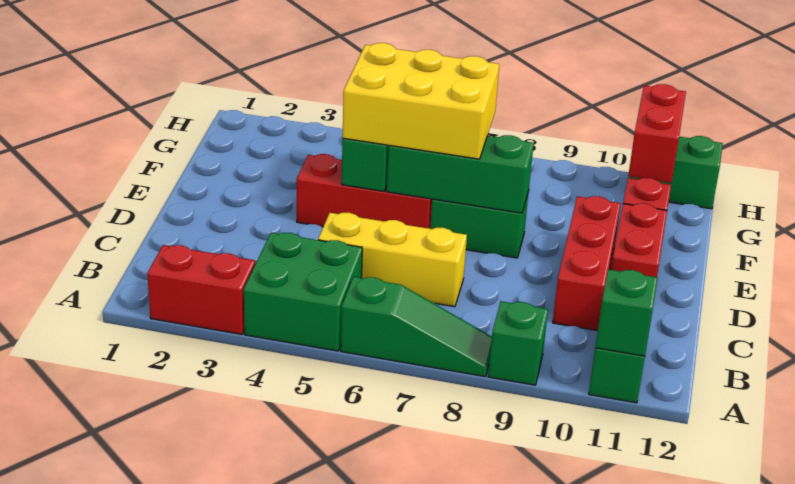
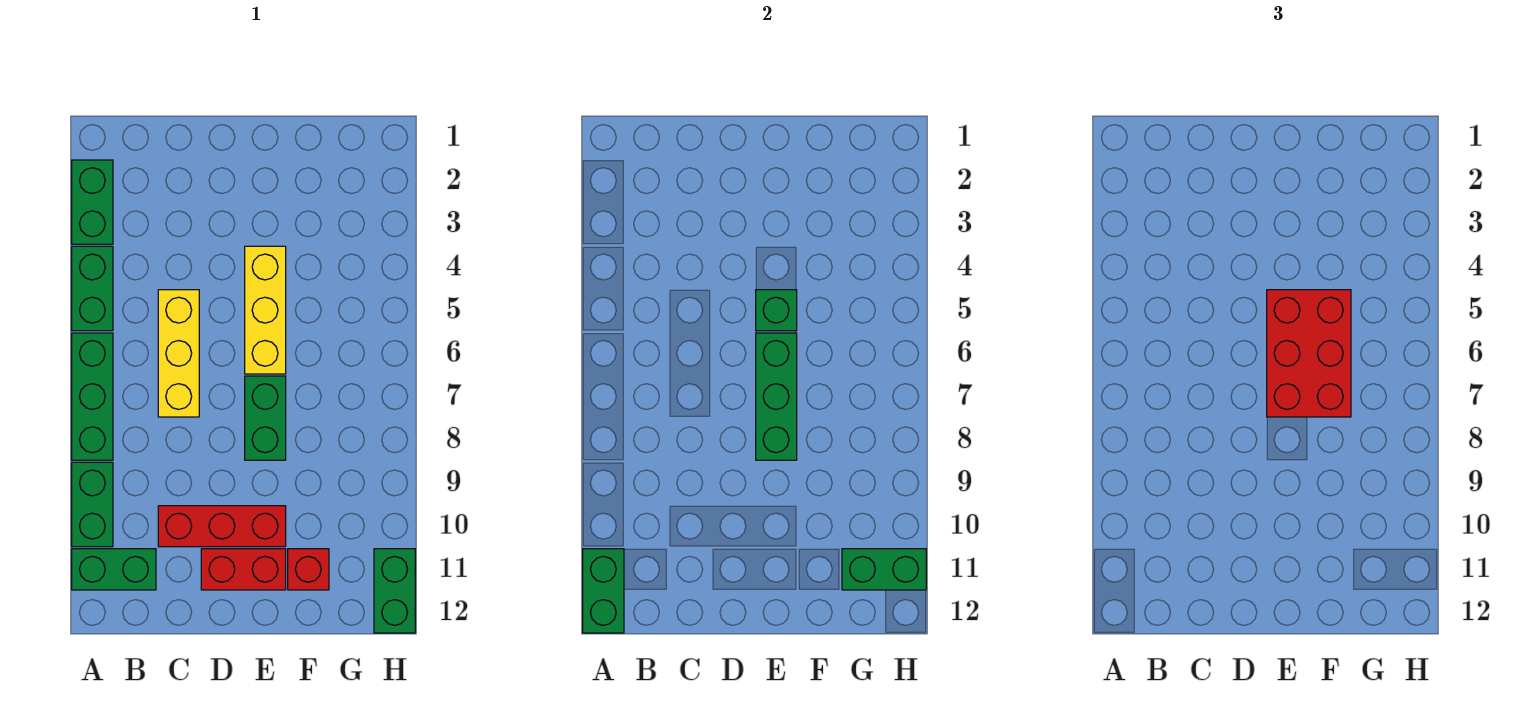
red brick A2:A3 level 1 -> green brick A2:A3 level 1
green brick A4:B5 level 1 -> green brick A4:A5 level 1
green slope A6:A8 level 1 top 6 -> green brick A6:A8 level 1
green brick A9 level 1 -> green brick A9:A10 level 1
green brick A11 level 2 -> green brick A11:A12 level 2
red brick E4:E6 level 1 -> yellow brick E4:E6 level 1
yellow brick E5:F7 level 3 -> red brick E5:F7 level 3
red brick G11:H11 level 2 -> green brick G11:H11 level 2

